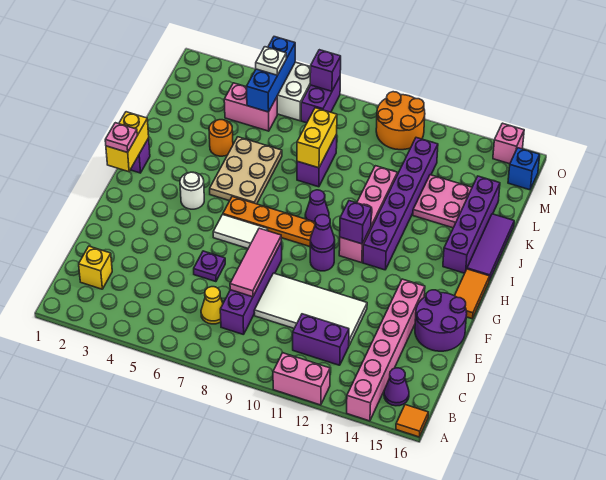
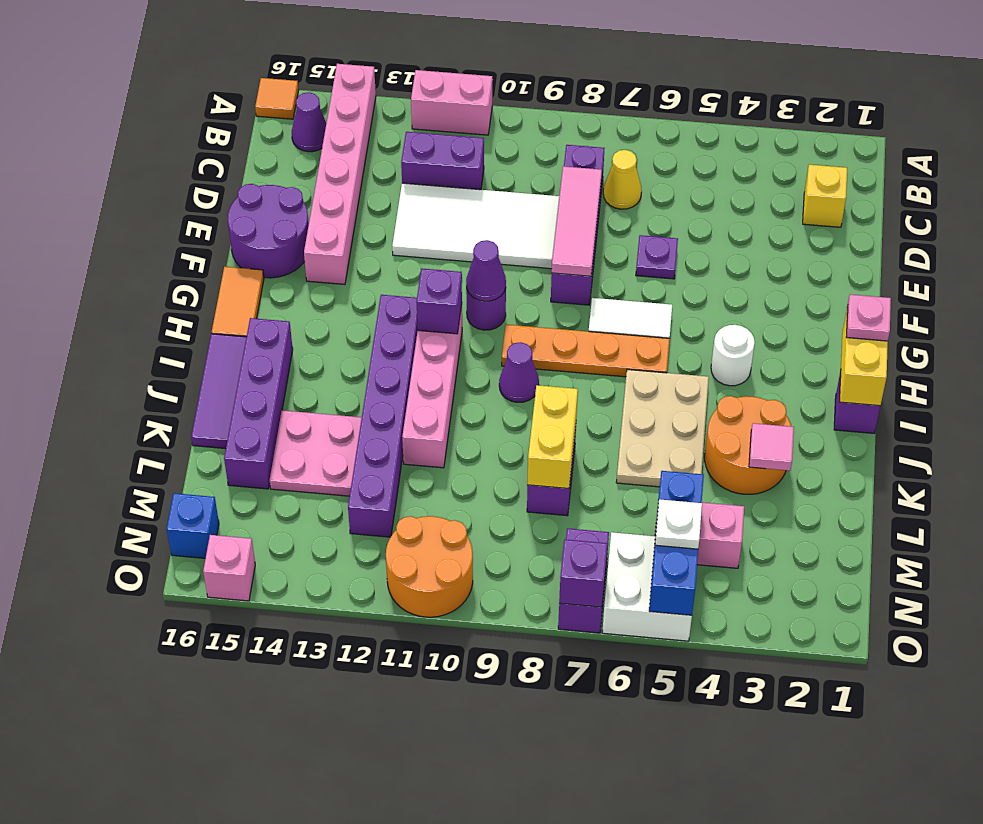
none -> pink tile K3 level 2
orange round brick K4 level 1 -> orange round brick J3:K4 level 1

